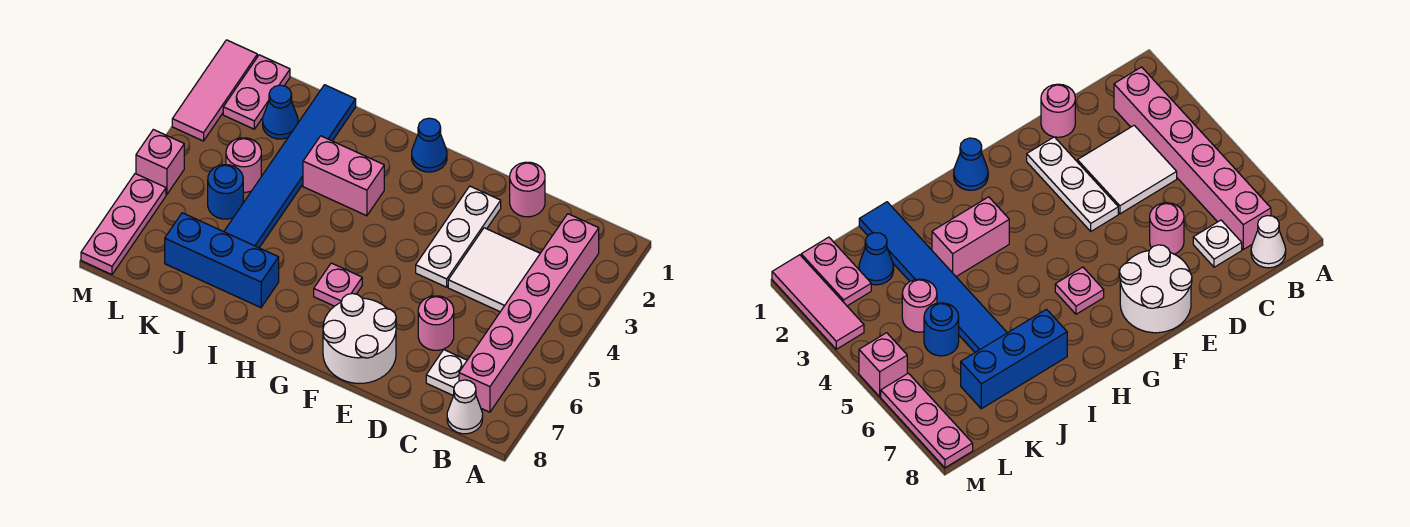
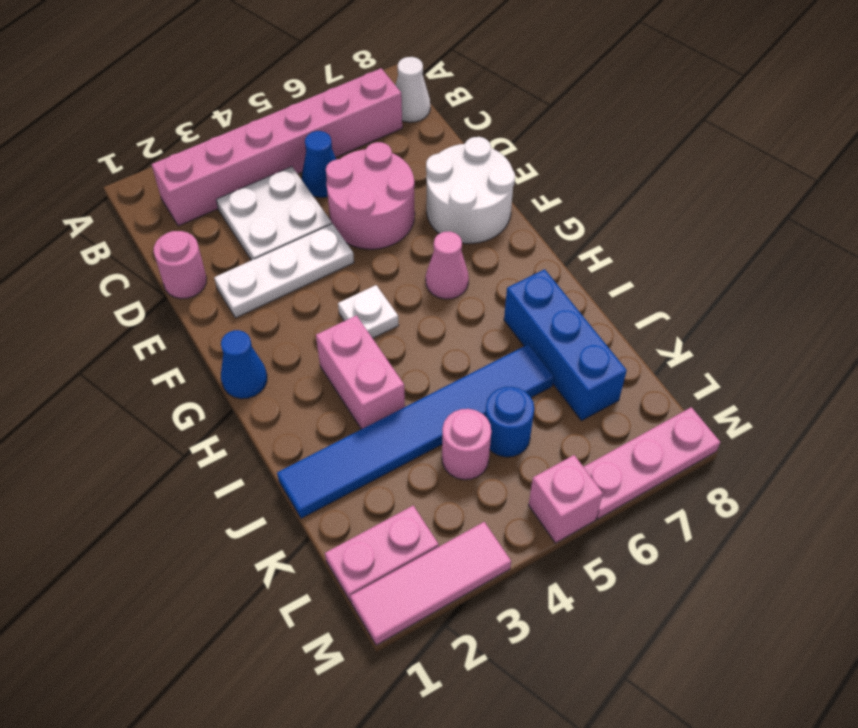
white tile C3:D4 level 1 -> white plate C3:D4 level 1
white plate C7 level 1 -> white plate G4 level 1
pink round brick D6 level 1 -> pink round brick D5:E6 level 1
pink plate G6 level 1 -> pink cone G6 level 1
blue cone K2 level 1 -> blue cone C5 level 1

